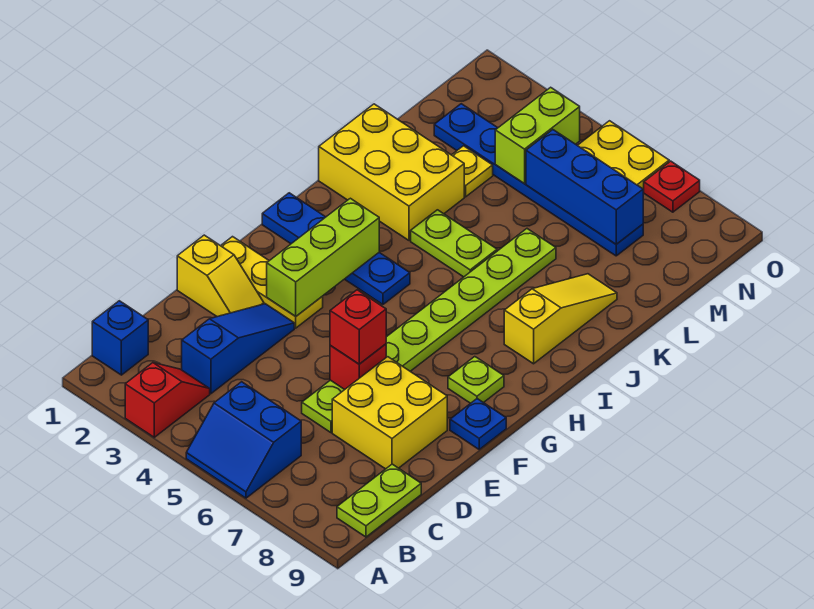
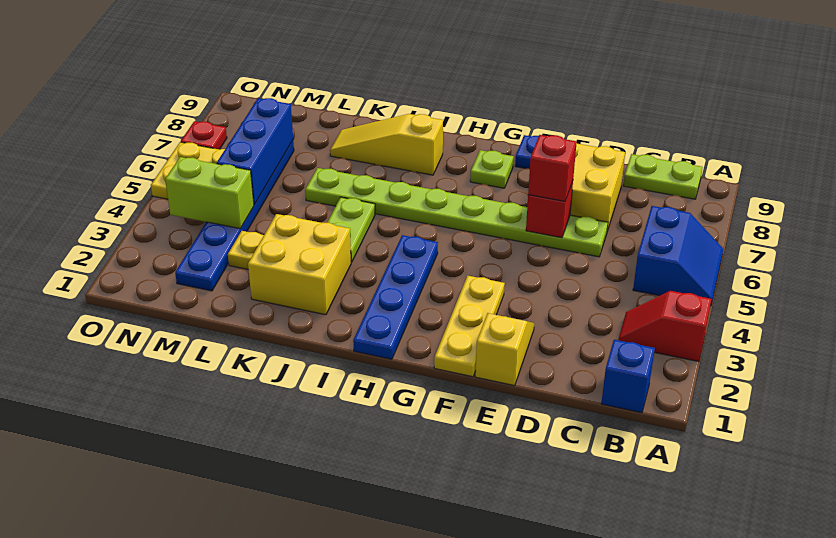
blue slope C3:E3 level 1 top C -> none
lime brick F3:H3 level 2 -> none
yellow brick J1:K3 level 1 -> yellow brick J2:K3 level 1

